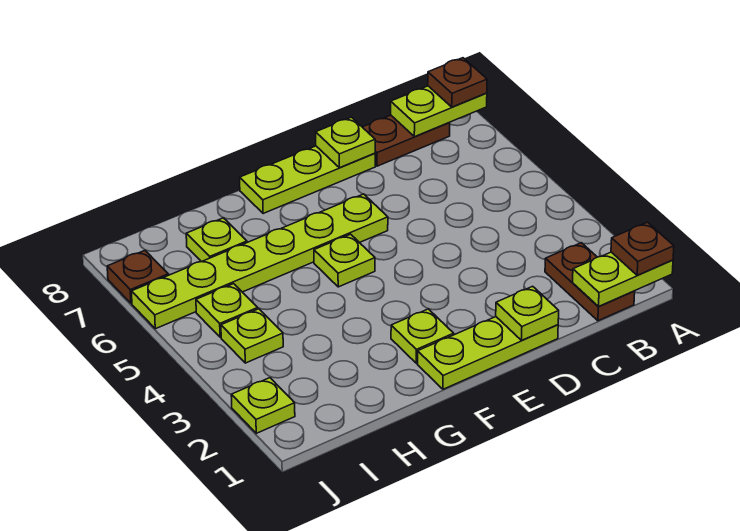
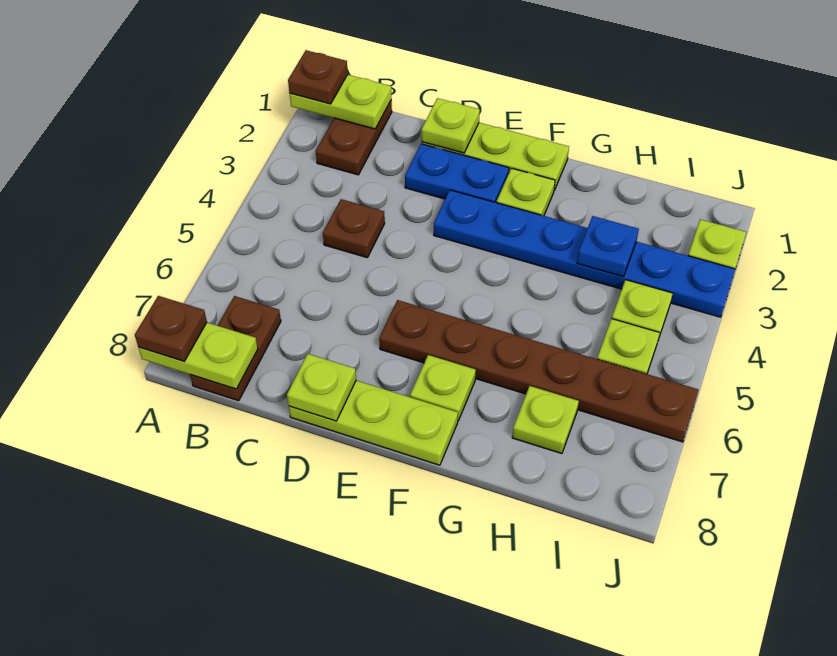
brown plate B8:C8 level 1 -> brown plate B7:B8 level 1
none -> blue plate D2:E2 level 1
none -> blue plate E3:J3 level 1
lime plate E6:J6 level 1 -> brown plate E6:J6 level 1
lime plate F5 level 1 -> lime plate F7 level 1
none -> blue plate H3 level 2
brown plate J7 level 1 -> brown plate C4 level 1

